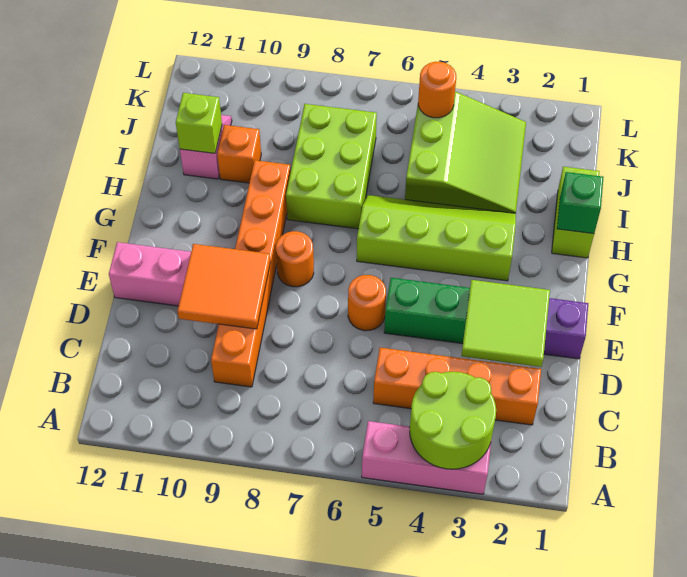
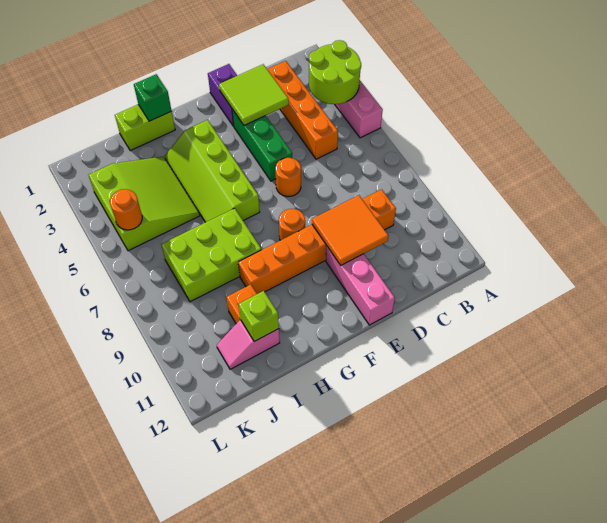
lime slope I3:K5 level 1 top 5 -> lime slope I3:K5 level 1 top K

